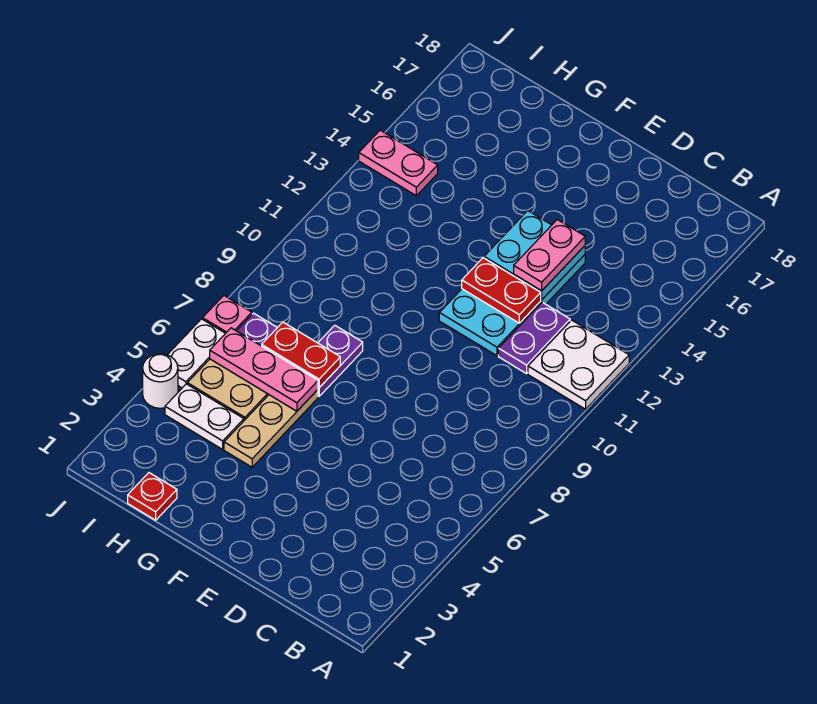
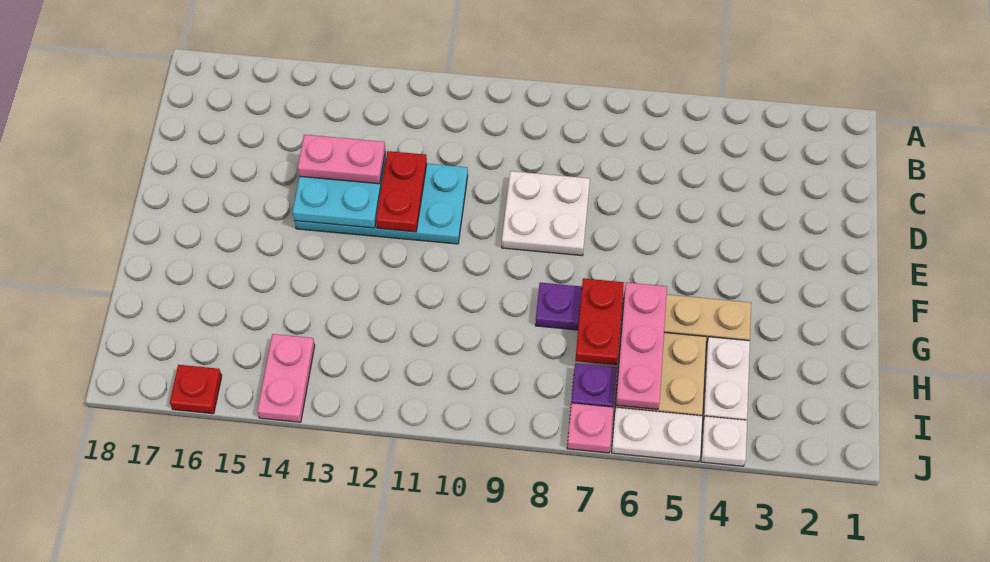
white plate A11:B12 level 1 -> white plate D8:E9 level 1
purple plate C11:C12 level 1 -> none
red plate H1 level 1 -> red plate J16 level 1
white round brick J4 level 1 -> white plate J4 level 1

